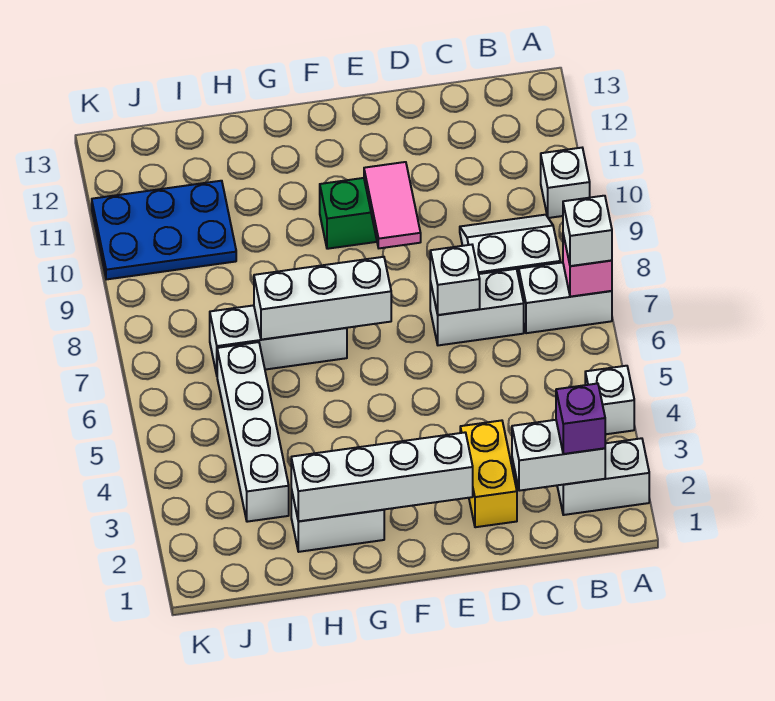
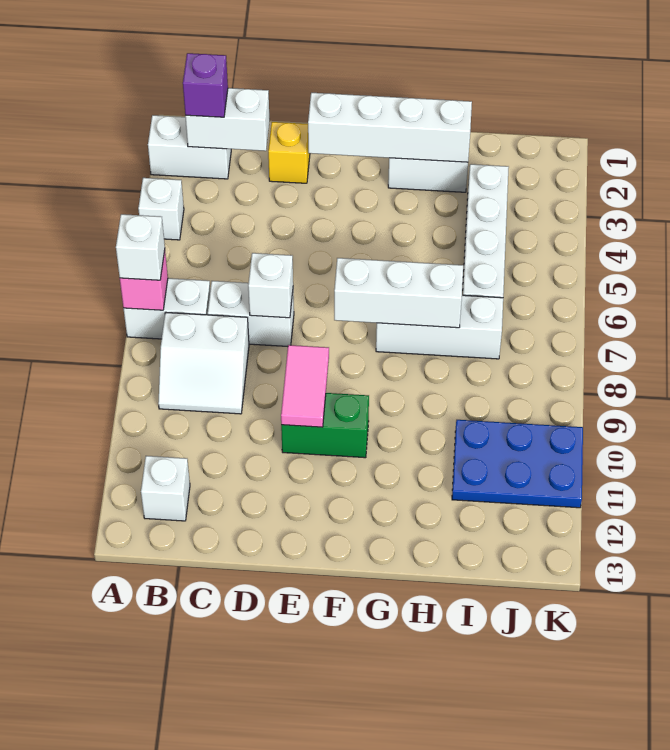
white brick A10 level 1 -> white brick B12 level 1
yellow brick D2:D3 level 1 -> yellow brick D2 level 1

